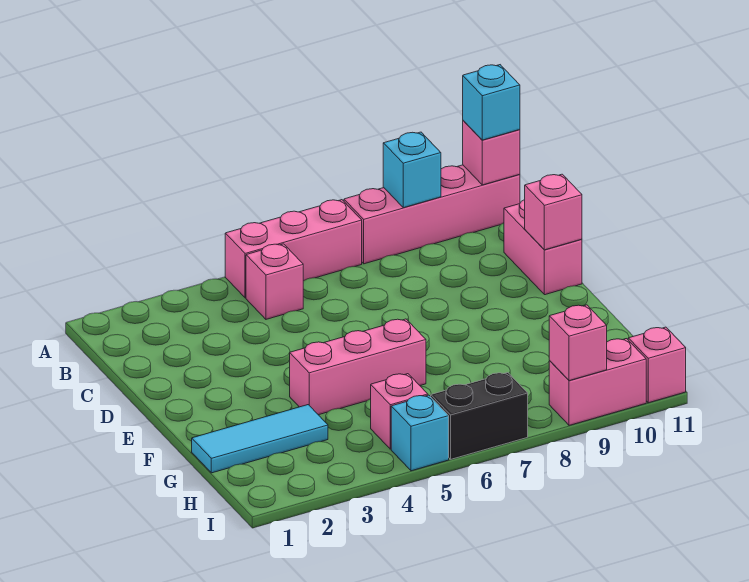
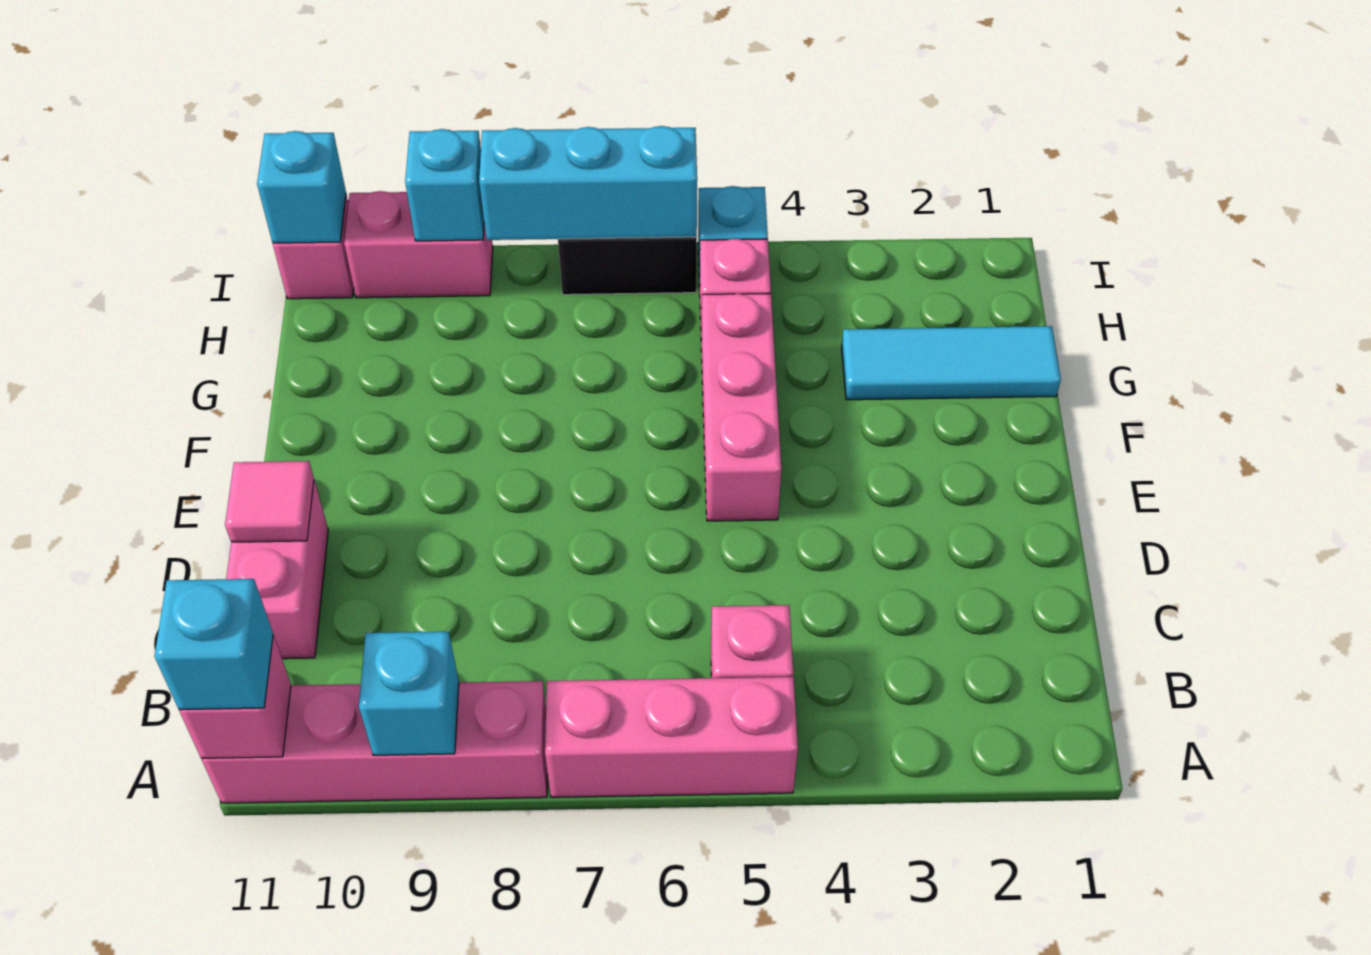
pink brick D11 level 2 -> pink tile D11 level 2
pink brick F4:F6 level 1 -> pink brick E5:G5 level 1
none -> cyan brick I6:I8 level 2
pink brick I9 level 2 -> cyan brick I9 level 2
none -> cyan brick I11 level 2

